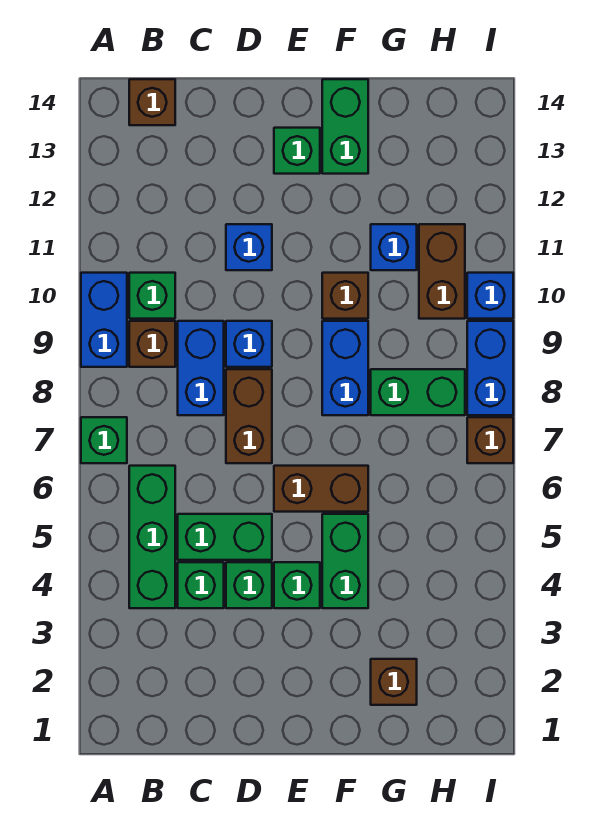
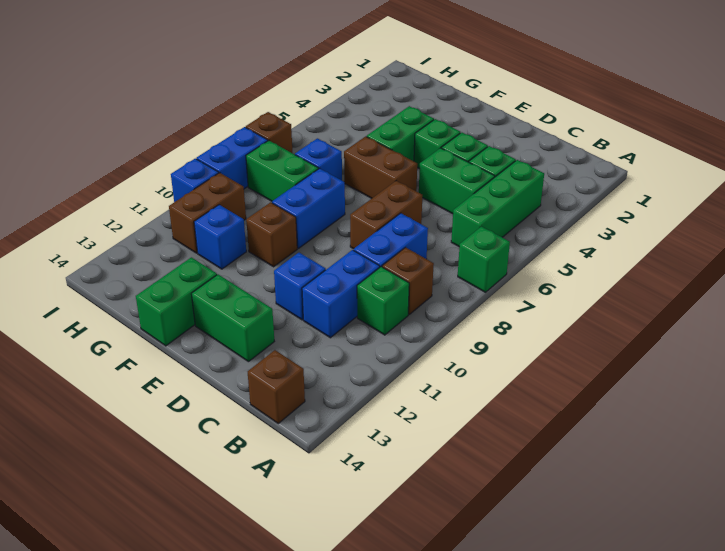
blue brick A9:A10 level 1 -> blue brick C10:C11 level 1
blue brick D9 level 1 -> blue brick G7 level 1
green brick E13 level 1 -> green brick D13:E13 level 1
brown brick G2 level 1 -> none

